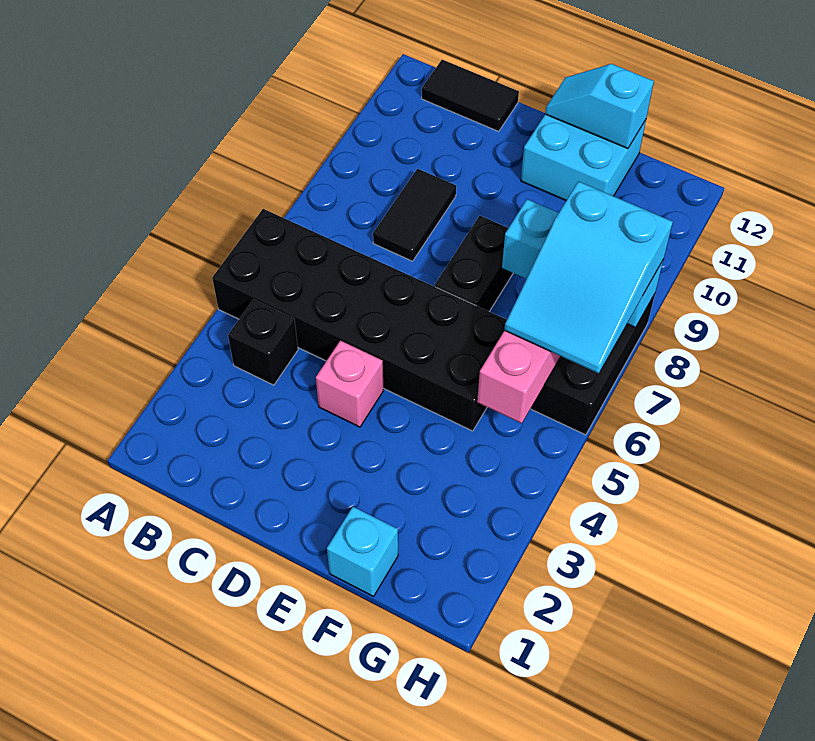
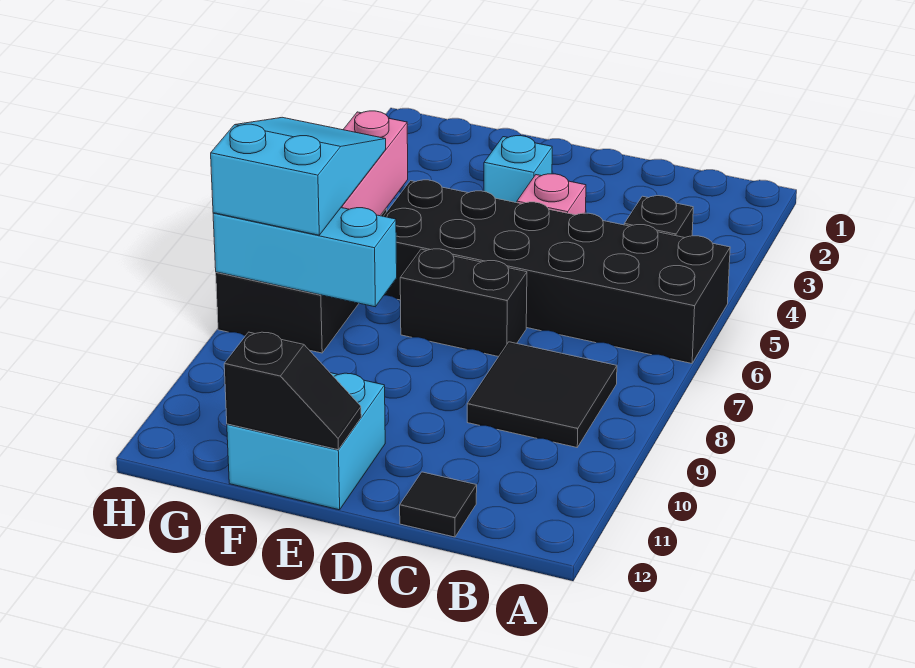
black tile B12:C12 level 1 -> black tile C12 level 1
black tile C8:C9 level 1 -> black tile B8:C9 level 1
black brick E7:E8 level 1 -> black brick D7:E7 level 1
cyan slope E12:F12 level 2 top F -> black slope E12:F12 level 2 top F
cyan brick F1 level 1 -> cyan brick E3 level 1

